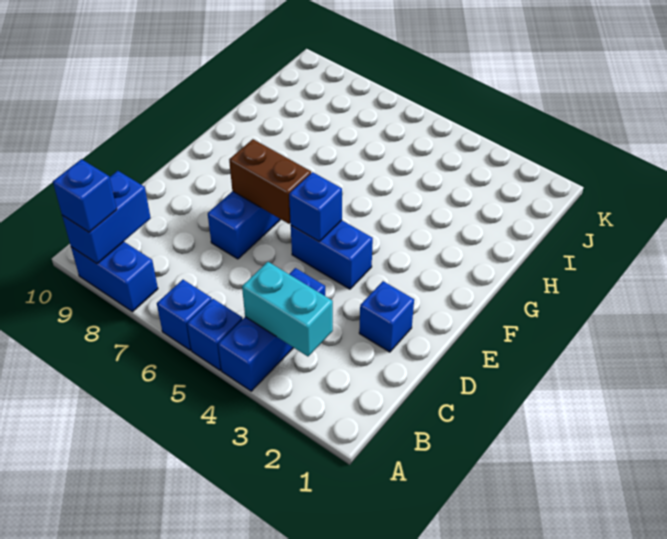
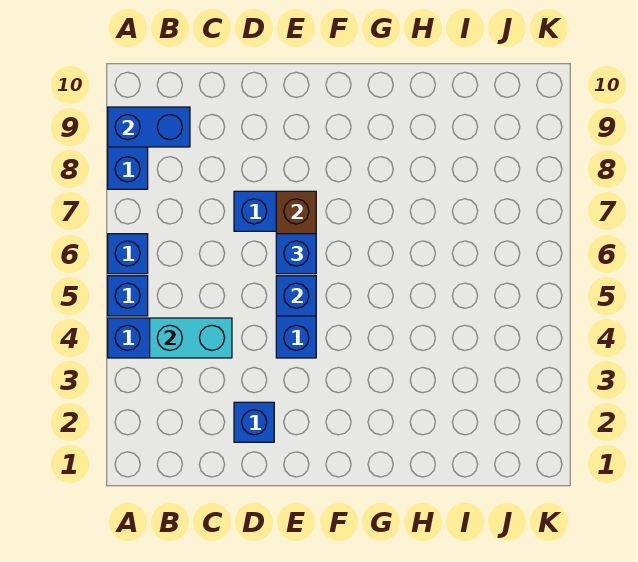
blue brick A9 level 3 -> blue brick E6 level 3
cyan brick B3:B4 level 2 -> cyan brick B4:C4 level 2

